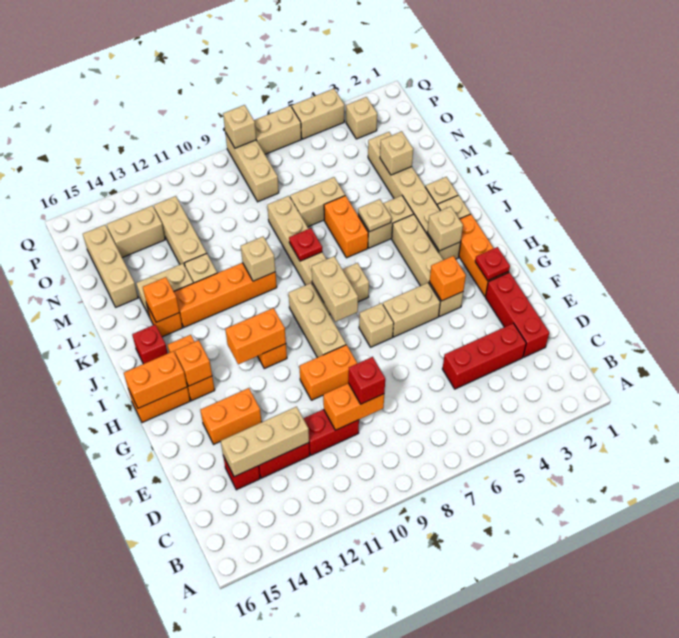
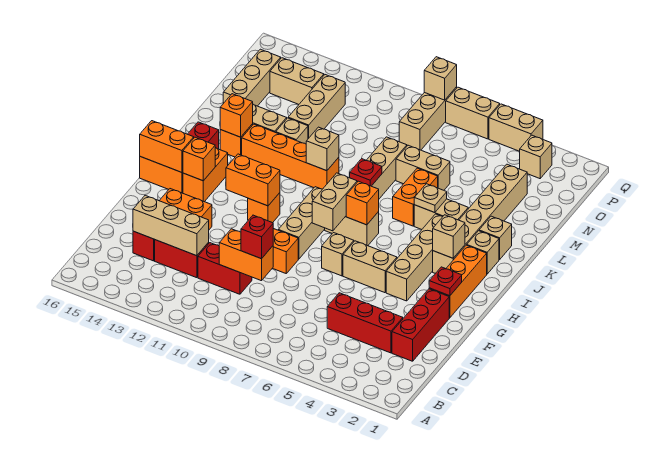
orange brick G4 level 2 -> orange brick I7 level 2
tan brick M3 level 2 -> none

